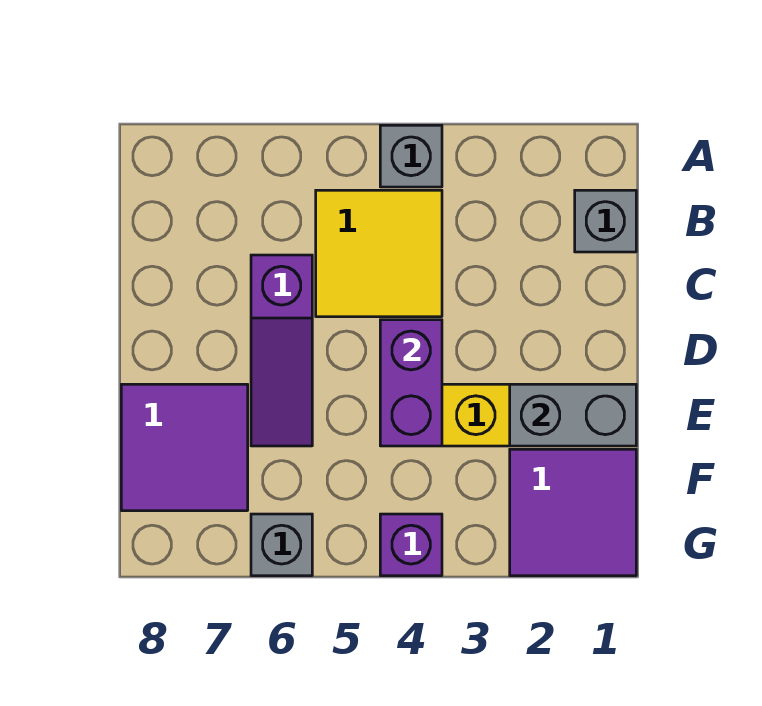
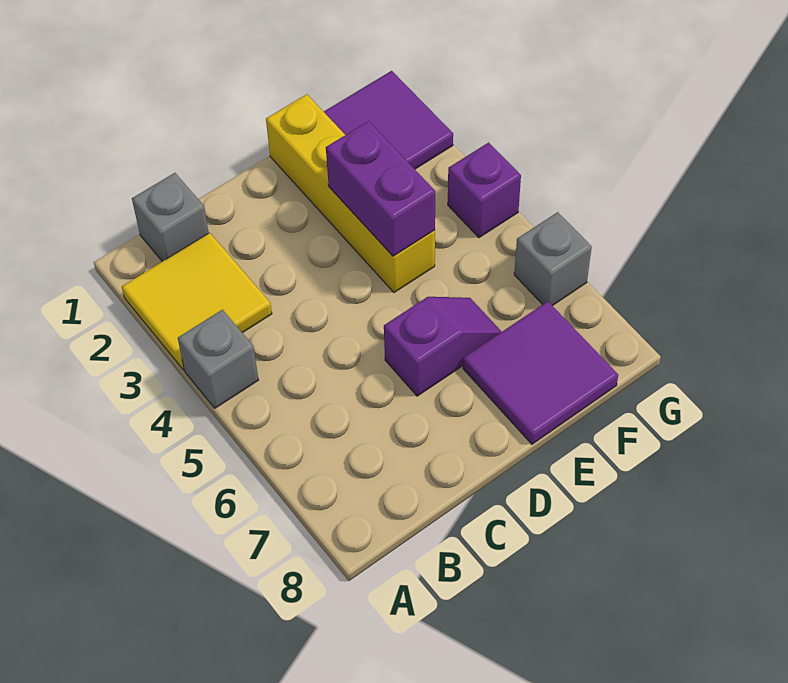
yellow tile B4:C5 level 1 -> yellow tile A2:B3 level 1
purple slope C6:E6 level 1 top C -> purple slope D6:E6 level 1 top D
purple brick D4:E4 level 2 -> purple brick E3:E4 level 2
grey brick E1:E2 level 2 -> none

